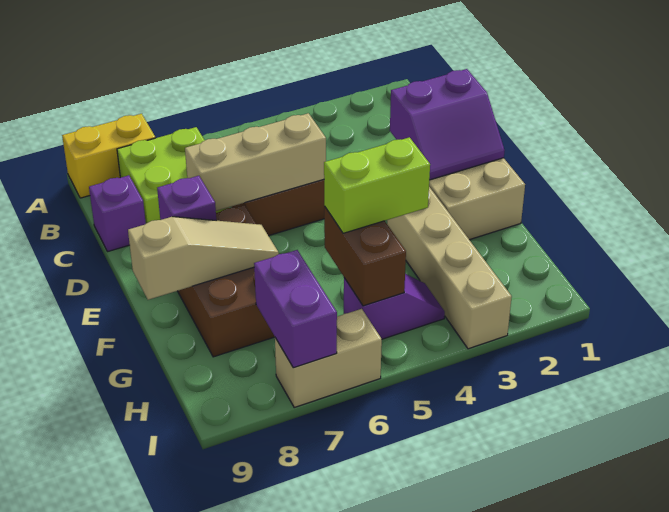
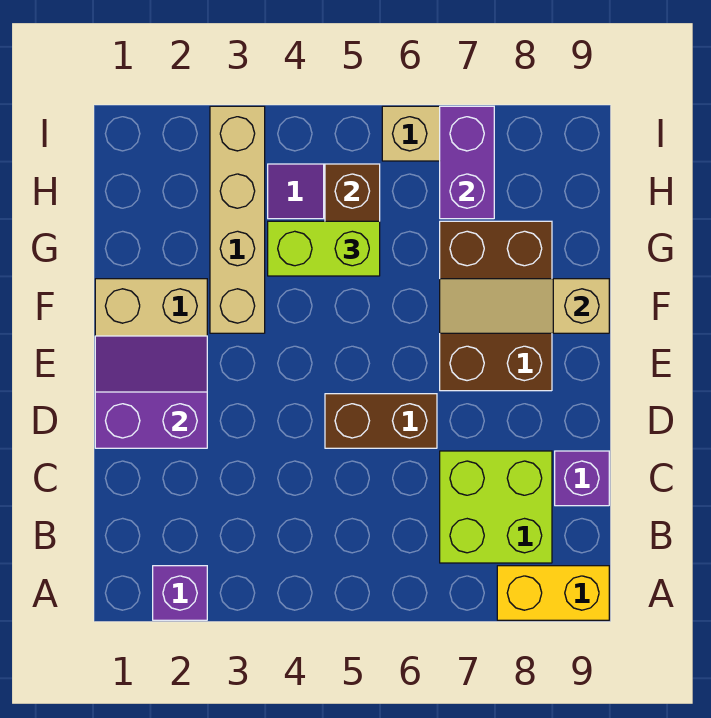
tan brick D5:D7 level 2 -> none
purple brick E8 level 2 -> purple brick A2 level 1

